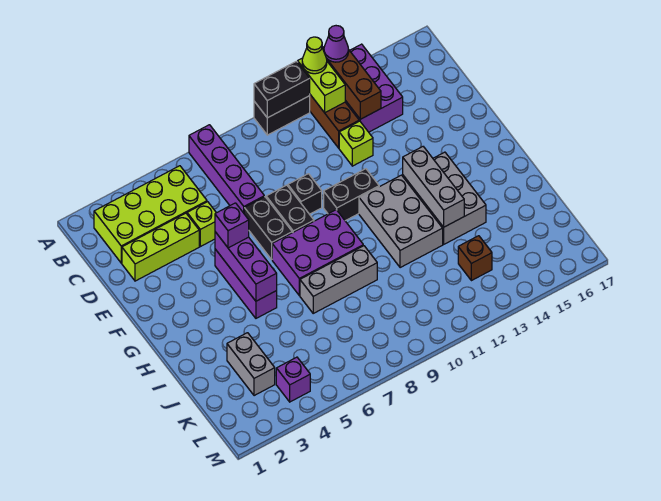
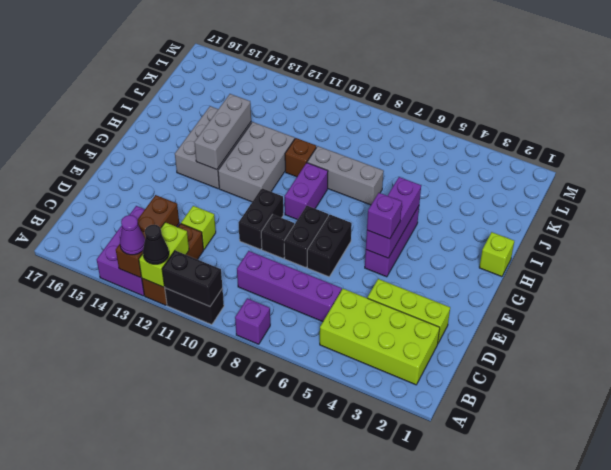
purple brick A7:D7 level 1 -> purple brick C6:C9 level 1
lime cone A12 level 3 -> black cone A12 level 3
lime brick D5 level 1 -> lime brick H1 level 1
black brick F10:F11 level 1 -> black brick E10:F10 level 1
purple brick G7:H9 level 1 -> purple brick G9:H9 level 1
grey brick J3:K3 level 1 -> none
brown brick K13 level 1 -> brown brick I10 level 1
purple brick L4 level 1 -> purple brick A8 level 1

